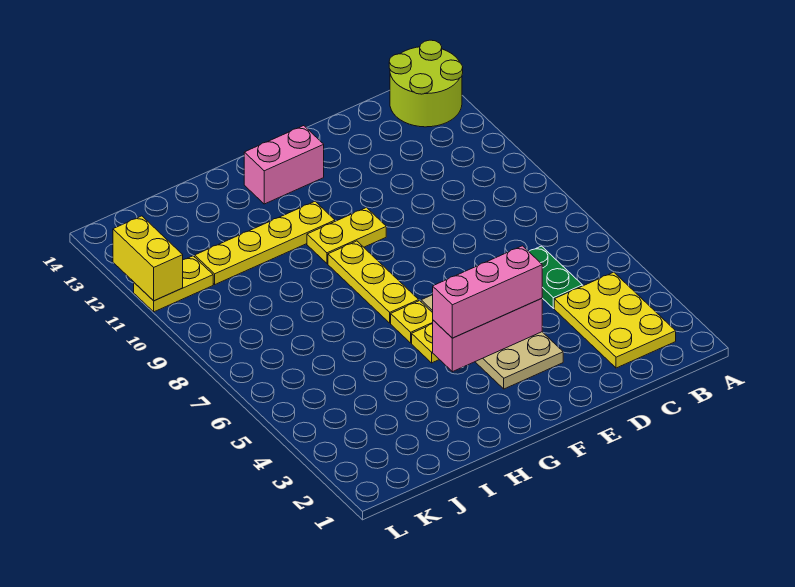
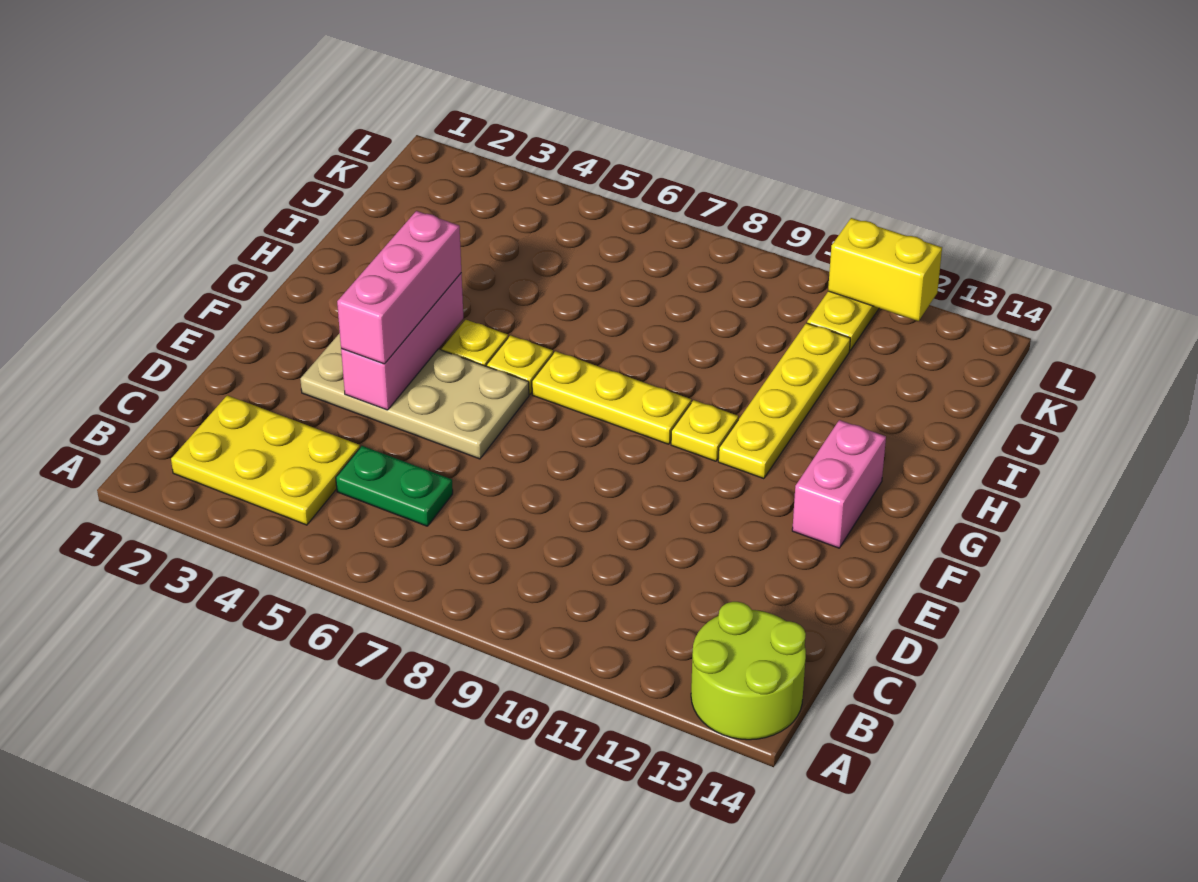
yellow plate F10:G10 level 1 -> yellow plate G10 level 1

